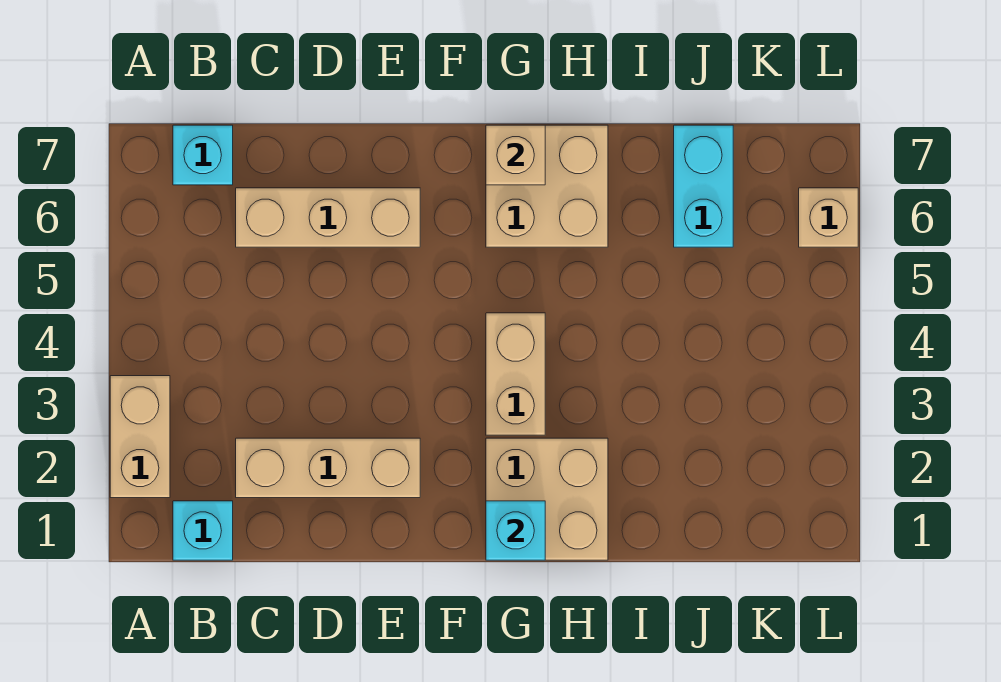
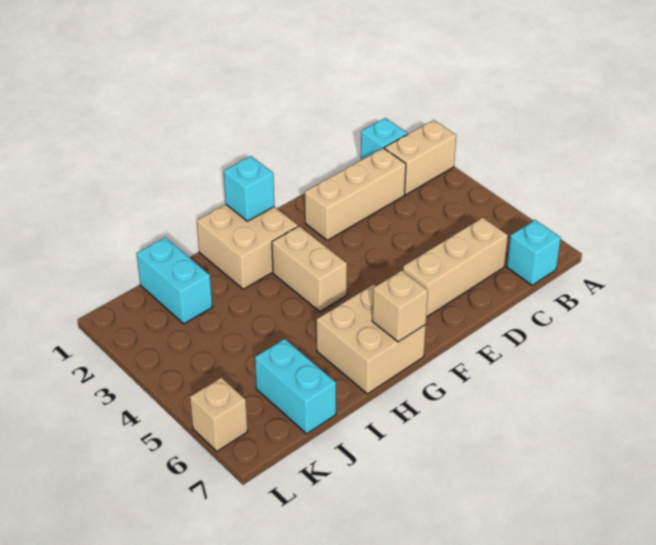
tan brick A2:A3 level 1 -> tan brick A2:B2 level 1
none -> cyan brick J1:J2 level 1

